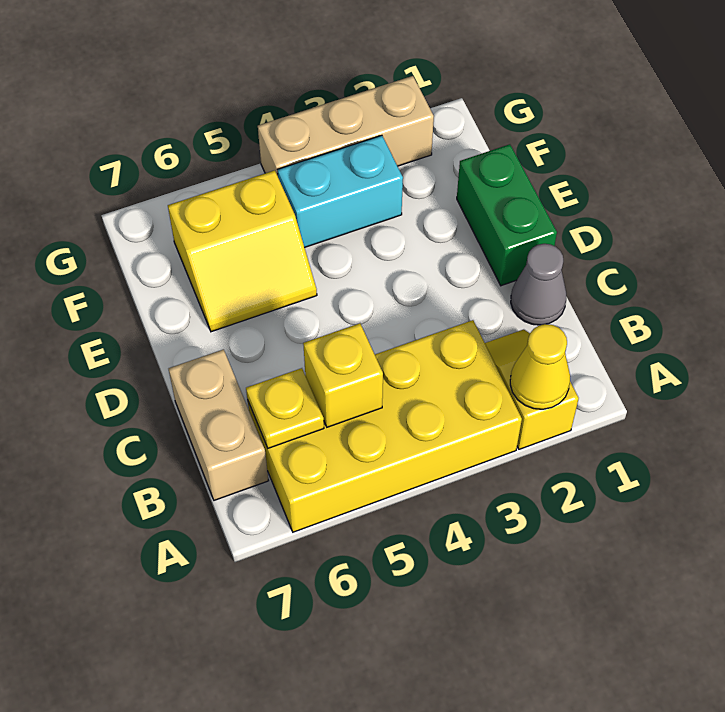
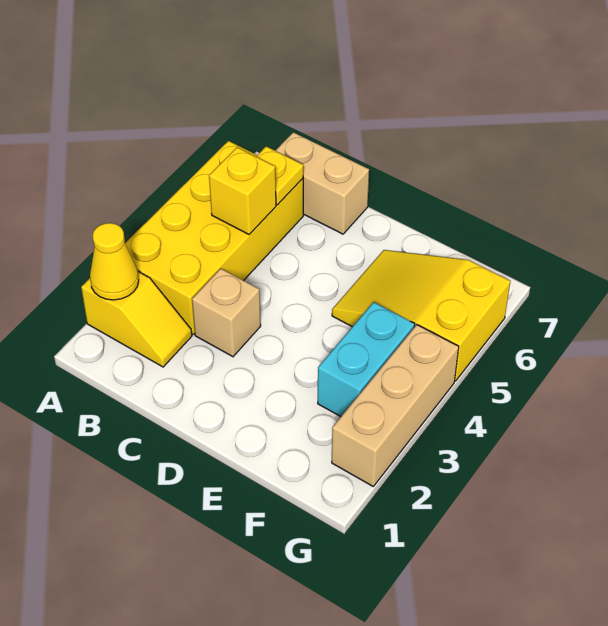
grey cone C1 level 1 -> none
none -> tan brick C3 level 1
green brick D1:E1 level 1 -> none
yellow slope E5:F6 level 1 top F -> yellow slope E5:G6 level 1 top G

